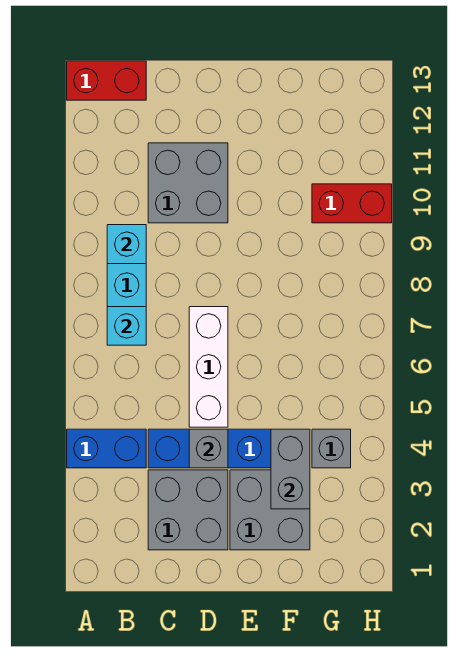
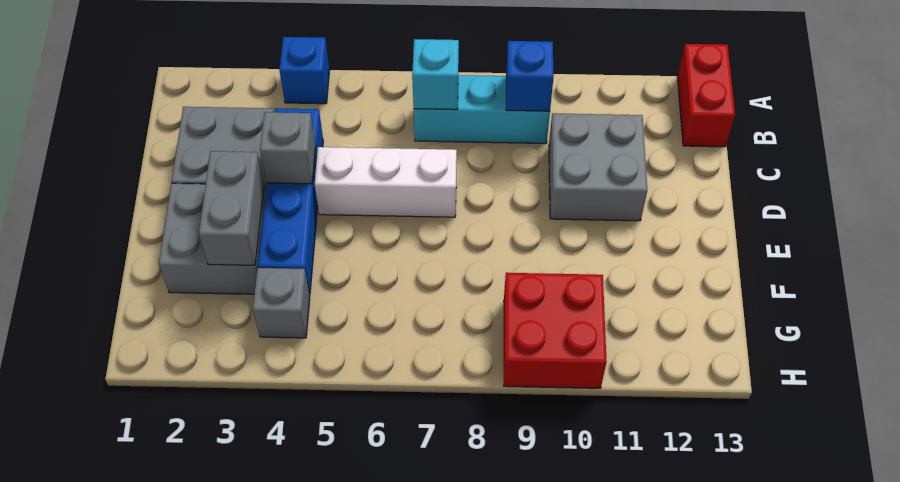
blue brick A4:B4 level 1 -> blue brick A4 level 1
cyan brick B9 level 2 -> blue brick B9 level 2
grey brick F3:F4 level 2 -> grey brick E3:F3 level 2
red brick G10:H10 level 1 -> red brick G9:H10 level 1

